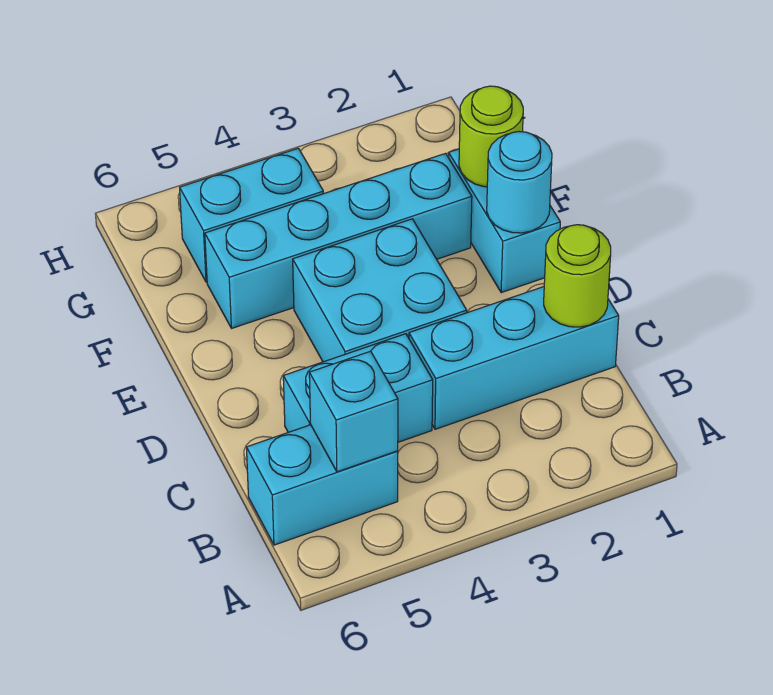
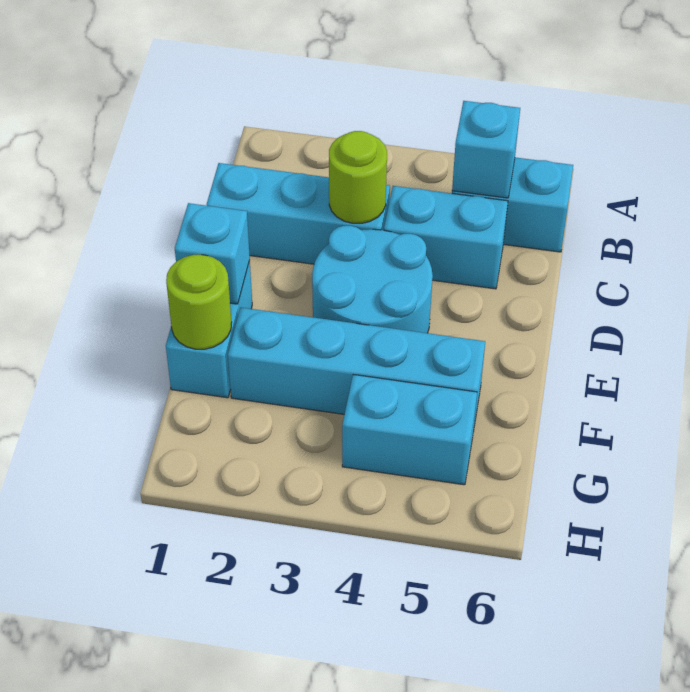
lime round brick C1 level 2 -> lime round brick C3 level 2
cyan brick D3:E4 level 1 -> cyan round brick D3:E4 level 1
cyan round brick E1 level 2 -> cyan brick E1 level 2

